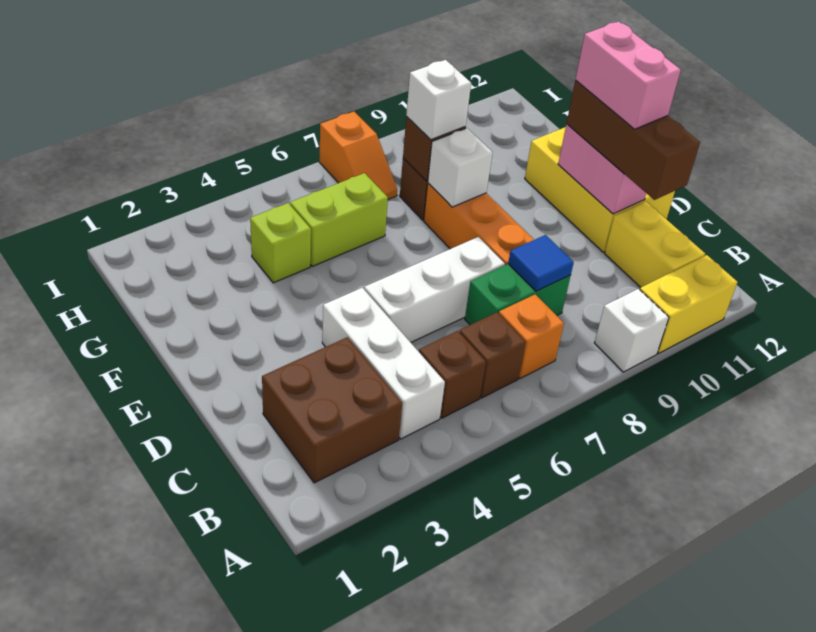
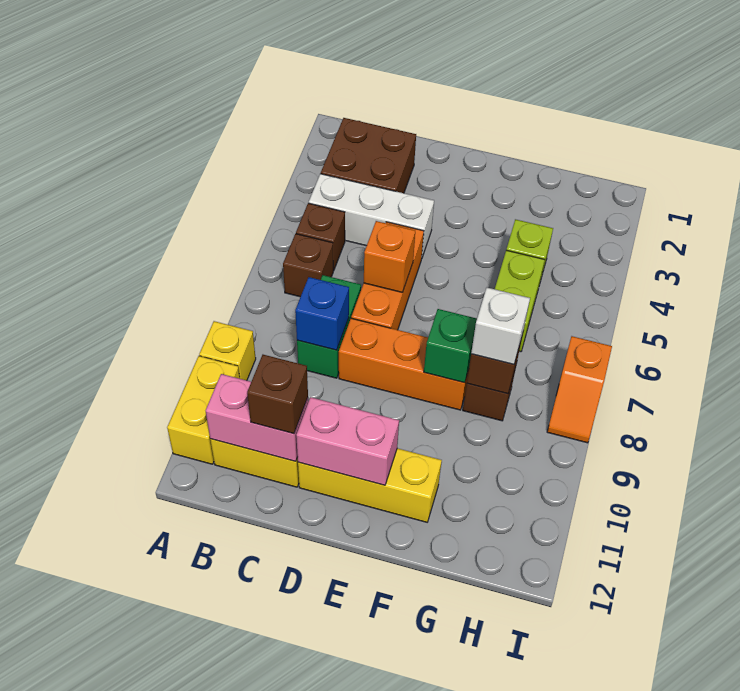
white brick A9 level 1 -> yellow brick A9 level 1
orange brick B7 level 1 -> orange brick D6 level 2
blue tile C8 level 2 -> blue brick C8 level 2
brown brick C11:E11 level 3 -> brown brick C11 level 3
white brick D5:D7 level 1 -> orange brick D5:D7 level 1
yellow brick D11:F12 level 1 -> yellow brick D11:F11 level 1
pink brick D11:E11 level 4 -> pink brick B11:C11 level 2
white brick F8 level 2 -> green brick F8 level 2
orange slope H7:I7 level 1 top I -> orange slope I7:I8 level 1 top 7

